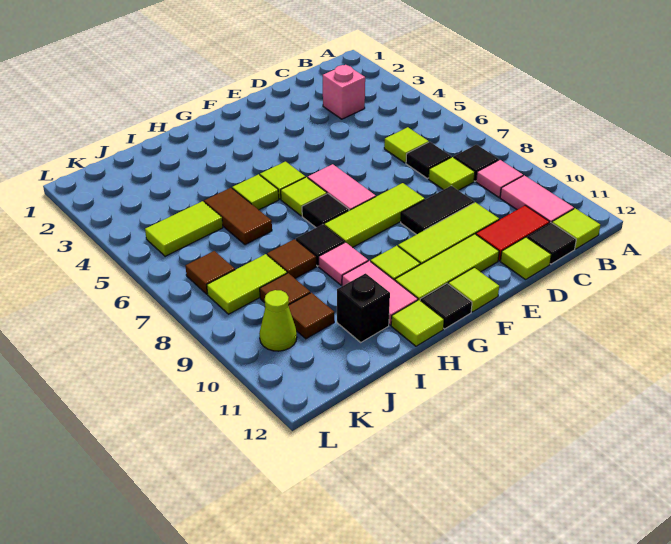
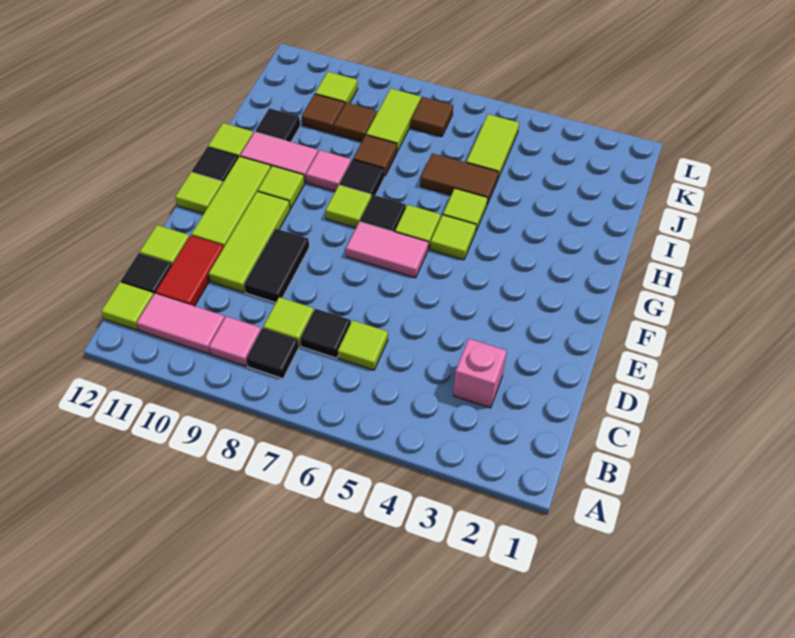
lime tile E8:G8 level 1 -> lime tile G8 level 1
black brick I11 level 1 -> black tile I11 level 1
lime cone K10 level 1 -> lime tile K10 level 1

